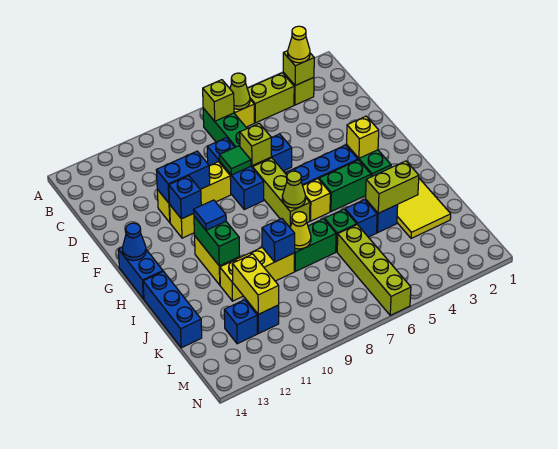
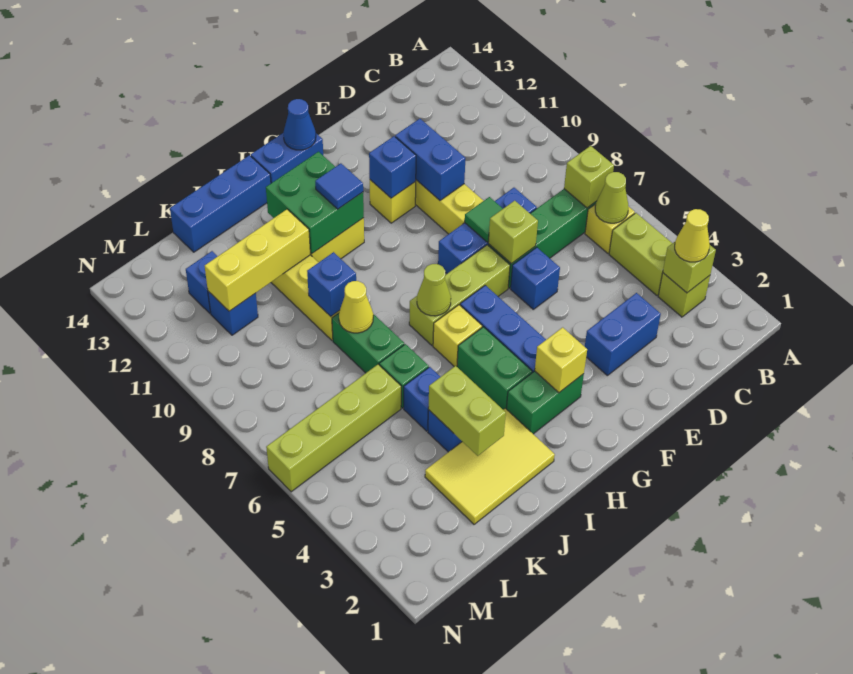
none -> blue brick D3:E3 level 1
green brick H11:I11 level 2 -> green brick H11:I12 level 2
yellow brick K11:L11 level 2 -> yellow brick J11:L11 level 2

